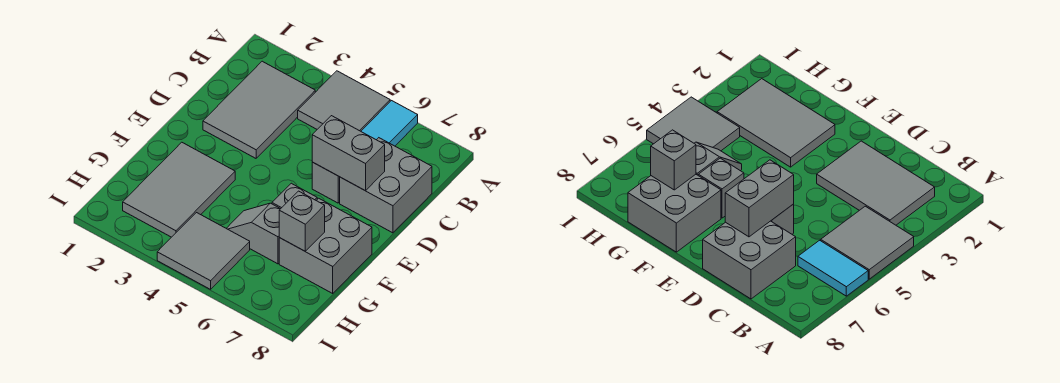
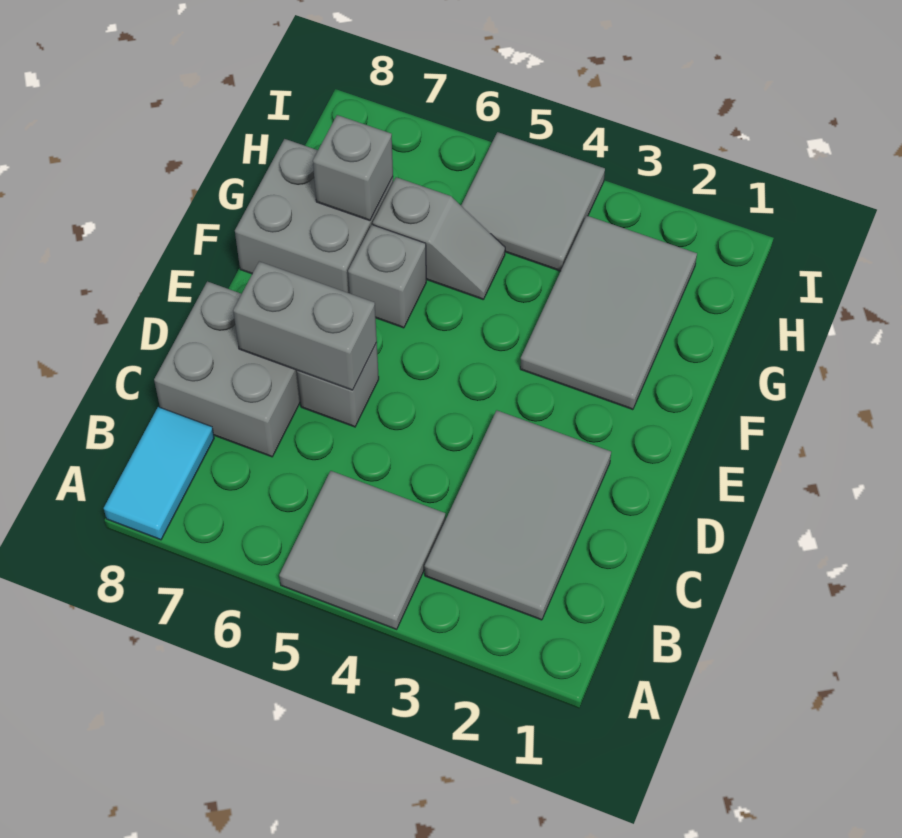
cyan tile A6:B6 level 1 -> cyan tile A8:B8 level 1

